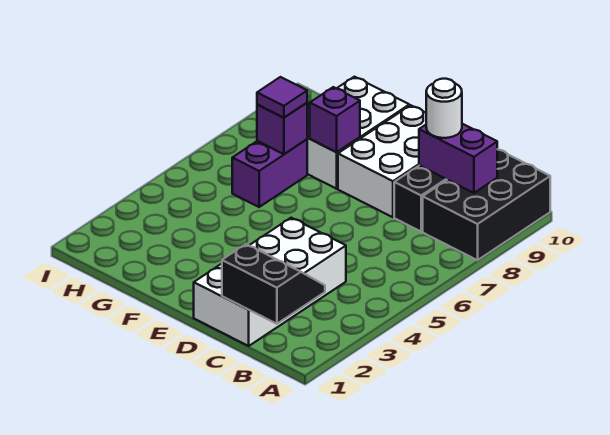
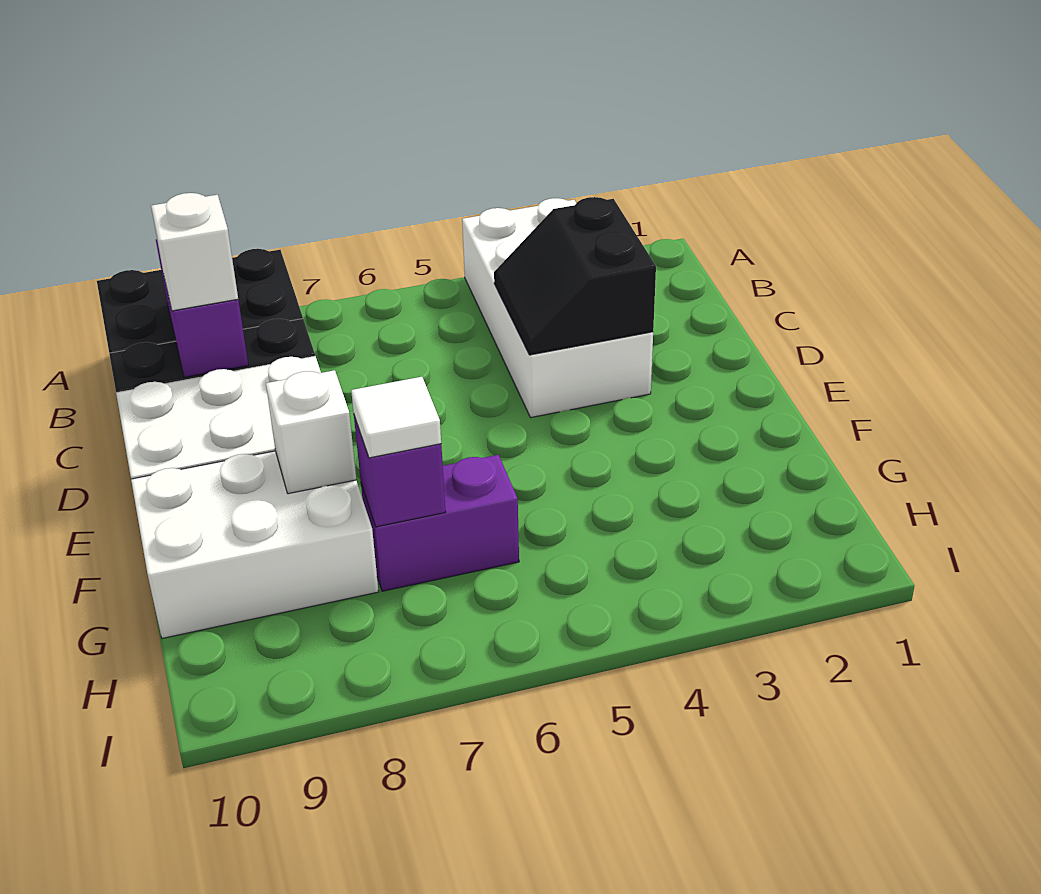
black slope B1:C2 level 2 top 1 -> black slope C3:D4 level 2 top 3
white brick C1:D4 level 1 -> white brick A3:D4 level 1
white round brick C9 level 3 -> white brick C9 level 3
purple brick F8 level 2 -> white brick F8 level 2
purple tile G7 level 3 -> white tile G7 level 3

